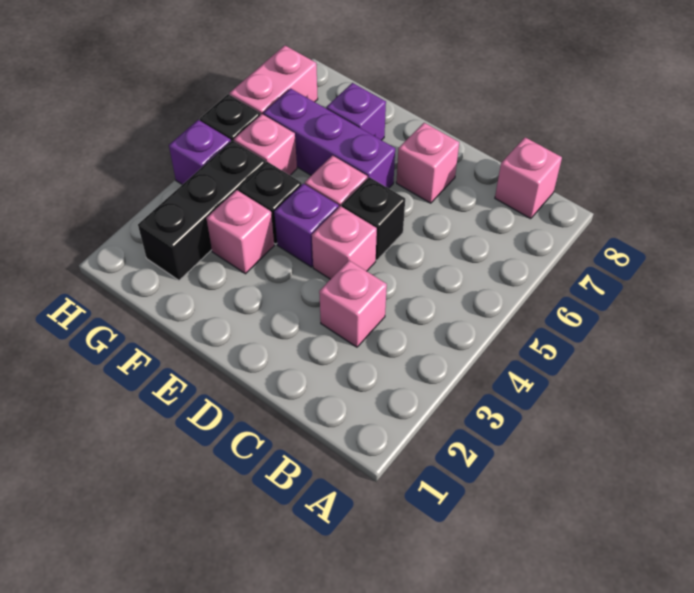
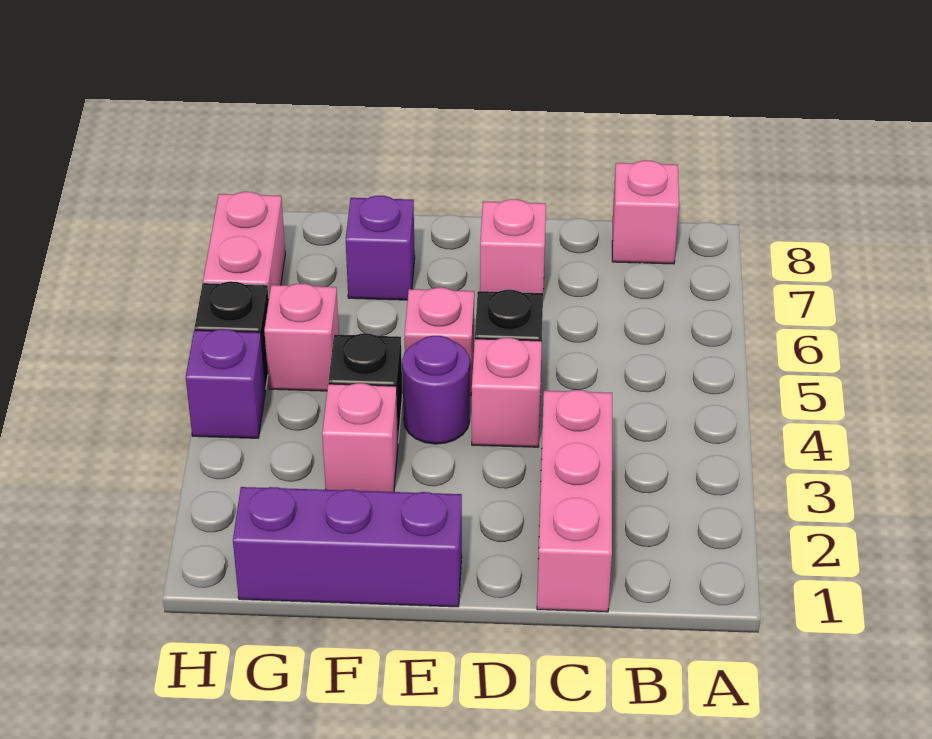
pink brick C3 level 1 -> pink brick C1:C3 level 1
purple brick E4 level 1 -> purple round brick E4 level 1
purple brick E6:G6 level 1 -> purple brick E1:G1 level 1
black brick G2:G4 level 1 -> none

